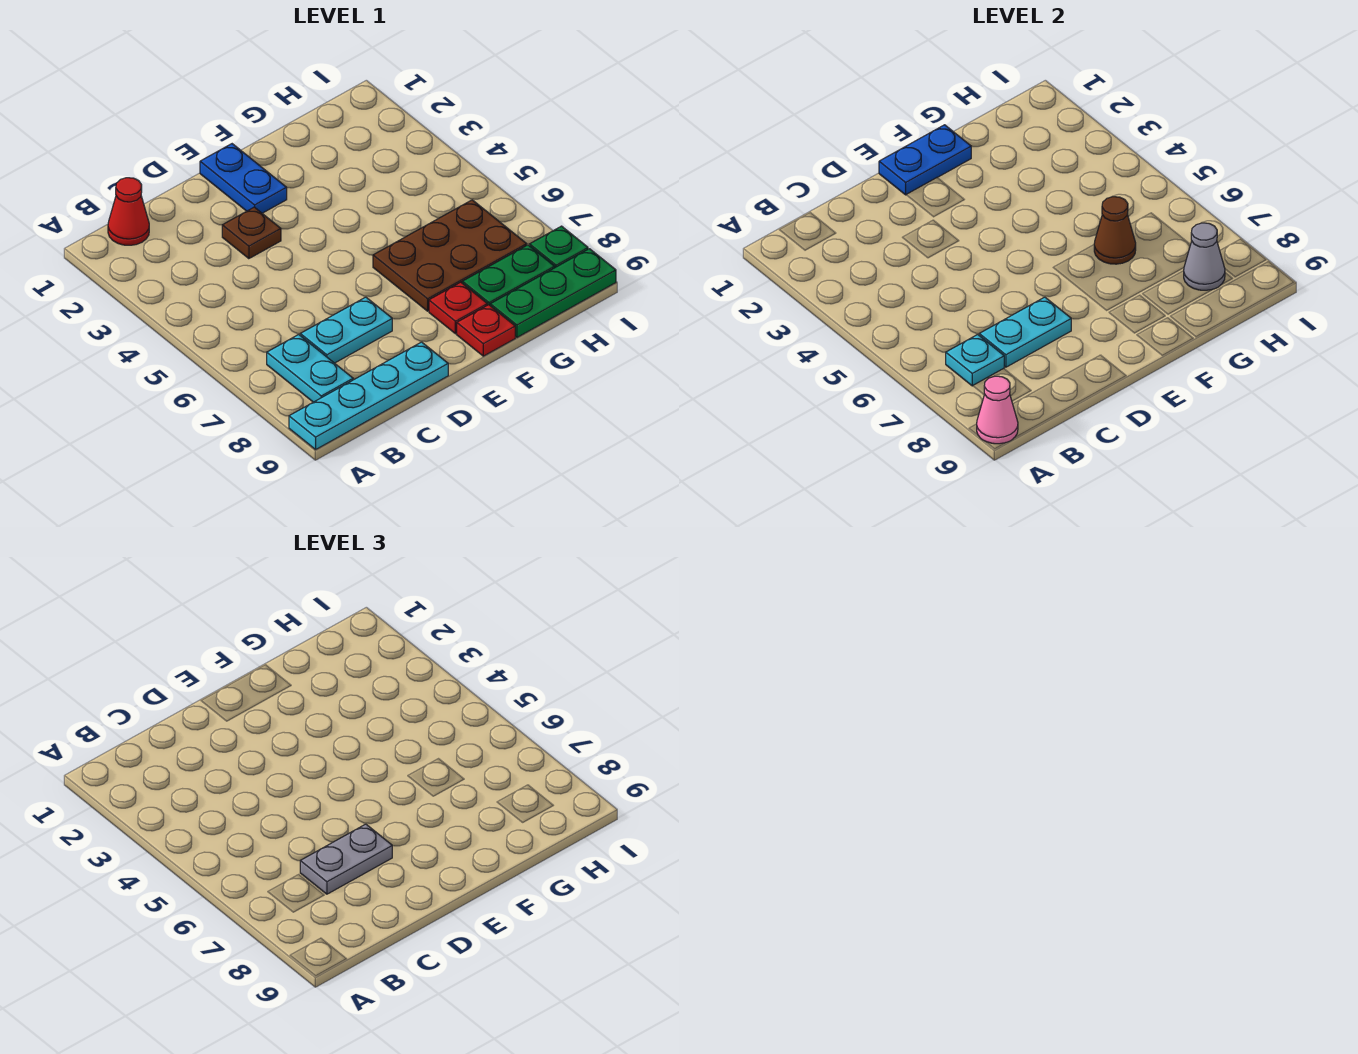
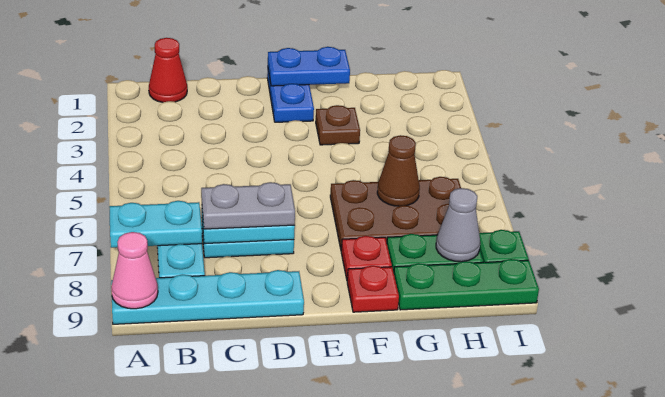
cyan plate B7 level 2 -> cyan plate A7:B7 level 2
brown plate D3 level 1 -> brown plate F3 level 1

